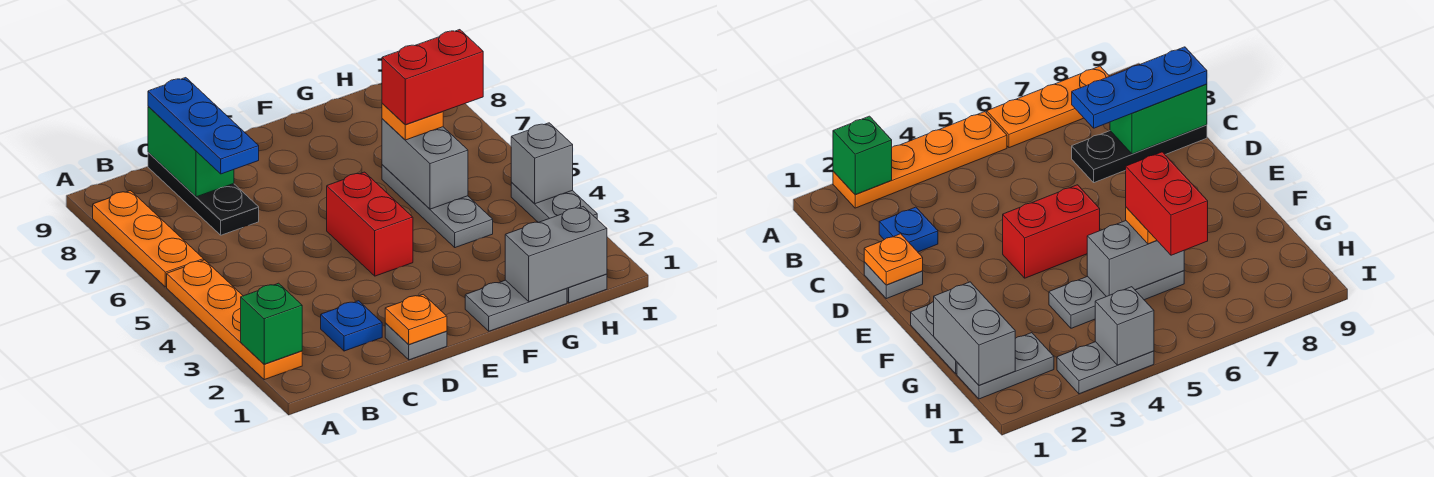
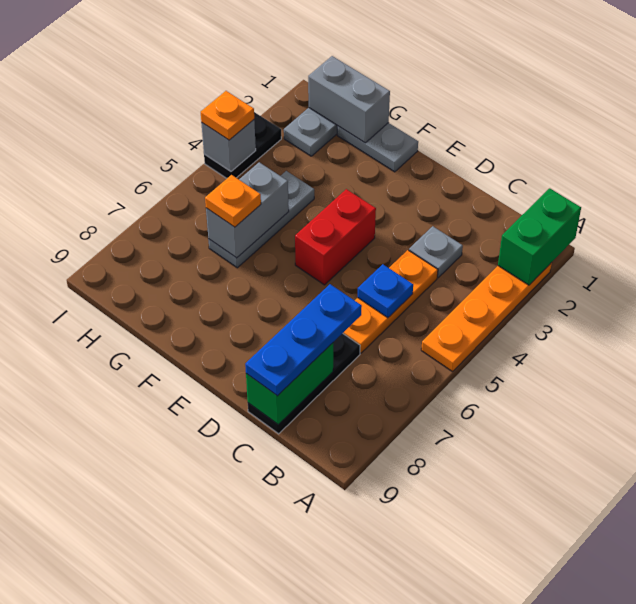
green brick A2 level 2 -> green brick A1:A2 level 2
orange plate A6:A8 level 1 -> orange plate C4:C6 level 1
blue plate C2 level 1 -> blue plate C5 level 2
grey plate D1 level 1 -> grey plate C3 level 1
orange plate D1 level 2 -> orange plate I4 level 3
red brick G6:H6 level 4 -> none
grey plate I3:I4 level 1 -> black plate I3:I4 level 1

